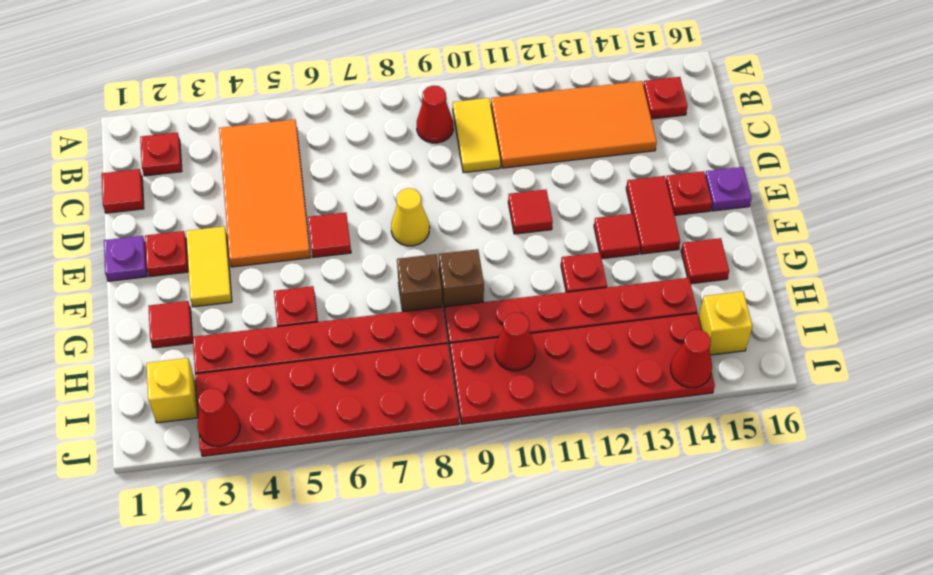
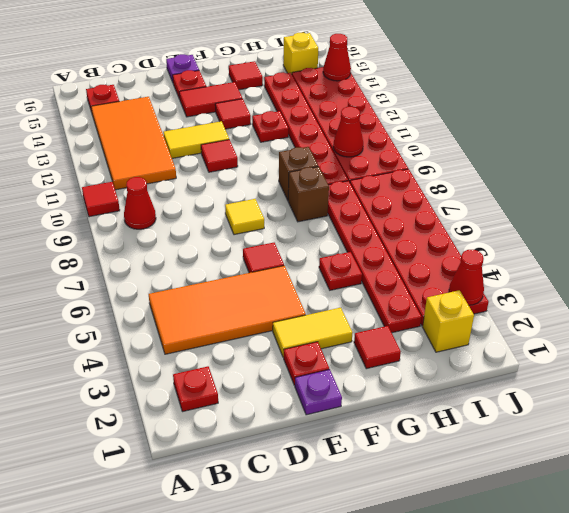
yellow tile B10:C10 level 1 -> yellow tile D12:E12 level 1
red tile C1 level 1 -> red tile A10 level 1
yellow cone E8 level 1 -> yellow tile E8 level 1

